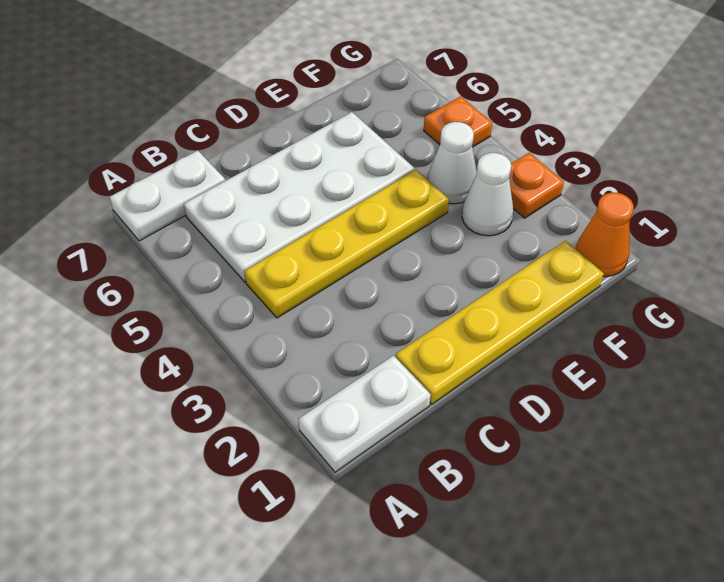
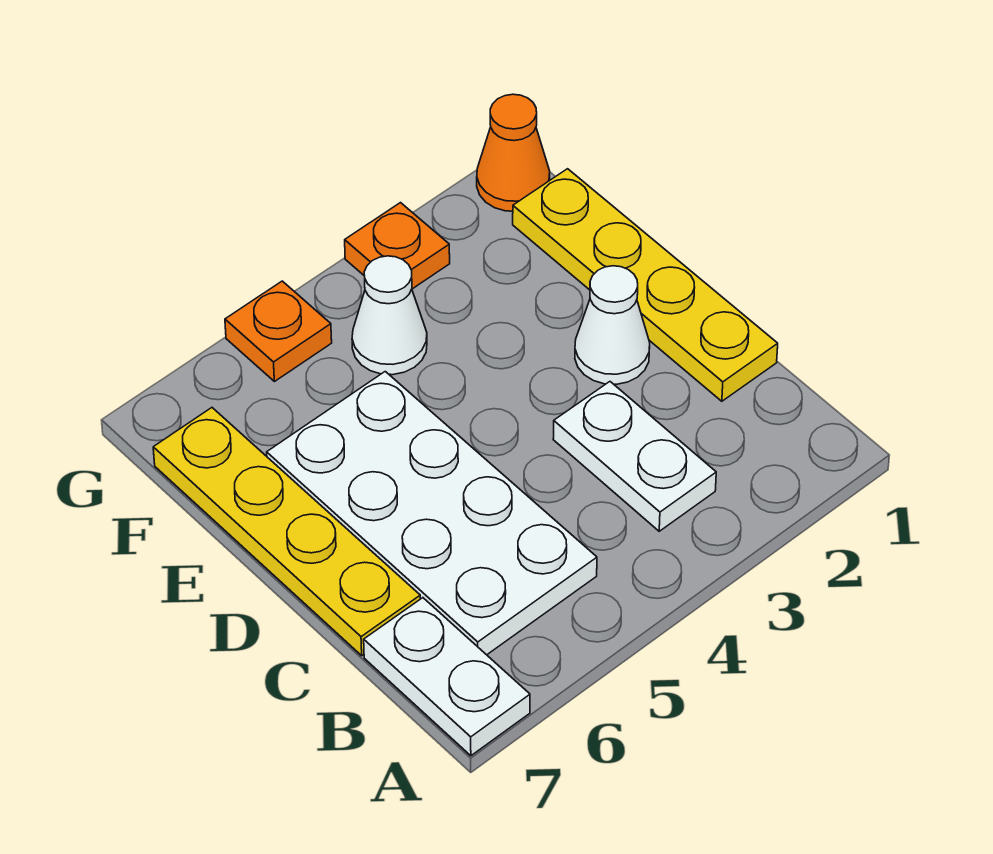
white plate A1:B1 level 1 -> white plate B3:C3 level 1
yellow plate B4:E4 level 1 -> yellow plate C7:F7 level 1
white cone F3 level 1 -> white cone D2 level 1

